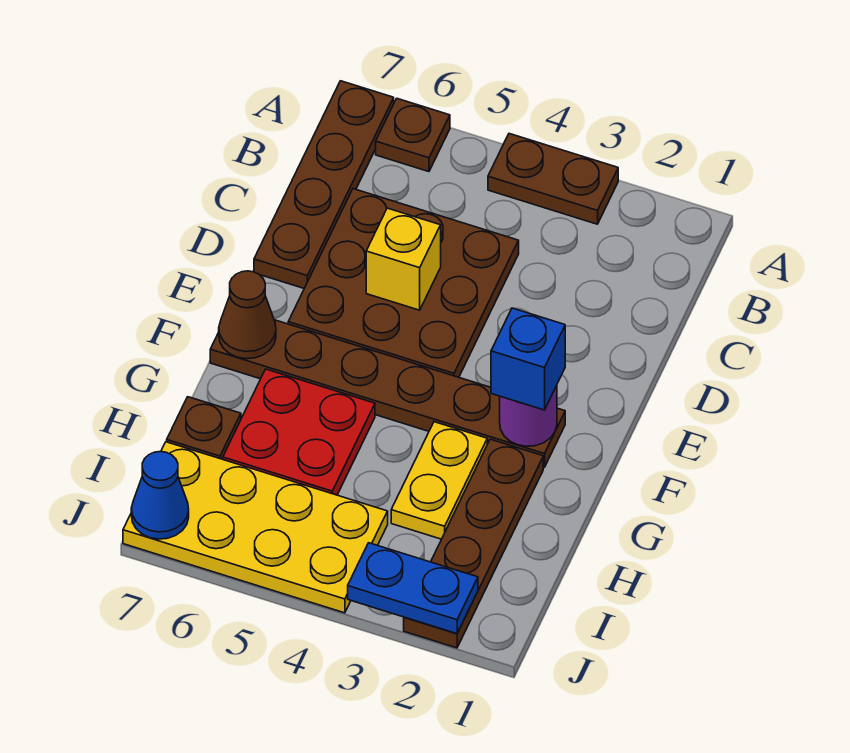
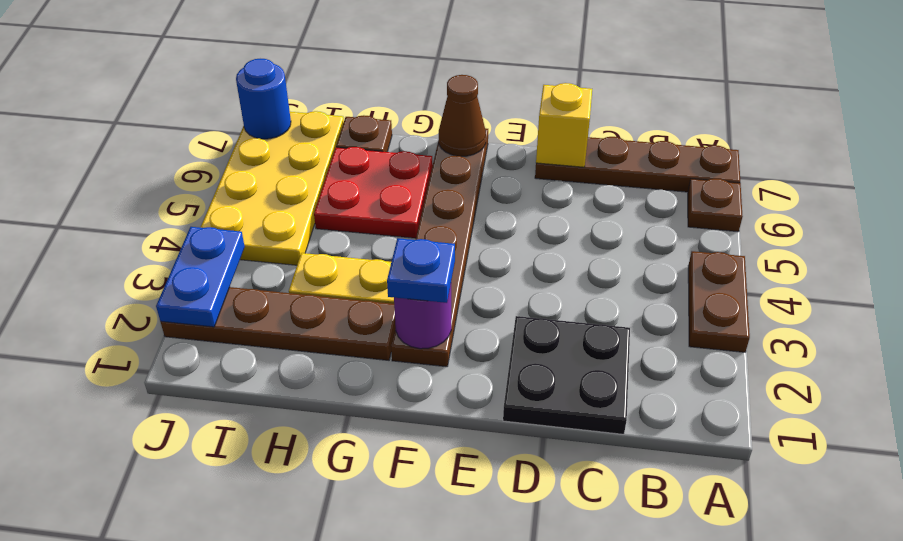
none -> black plate C1:D2 level 1
brown plate C4:E6 level 1 -> none
yellow brick D5 level 2 -> yellow brick D7 level 2
blue brick F2 level 3 -> blue plate F2 level 3
blue cone J7 level 2 -> blue round brick J7 level 2

